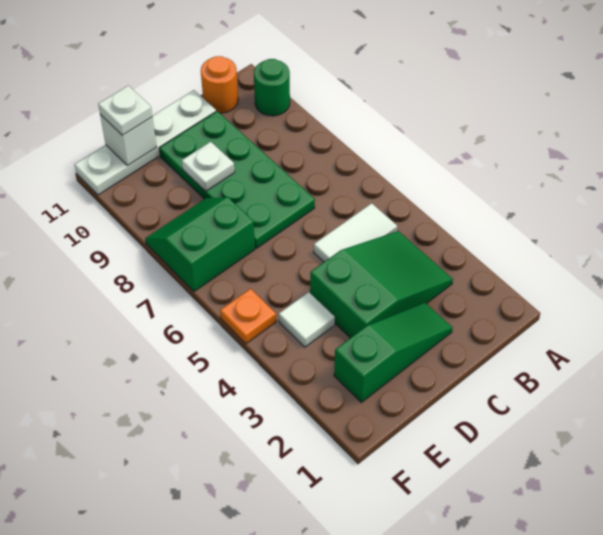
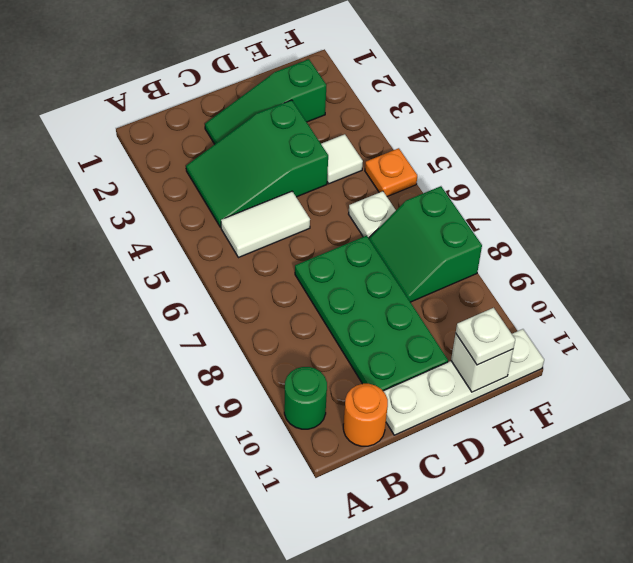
white plate D9 level 2 -> white plate E6 level 1
green slope E7:F8 level 1 top 7 -> green slope E7:F8 level 1 top F

